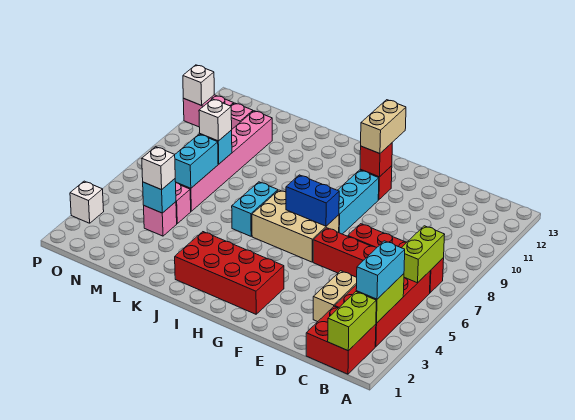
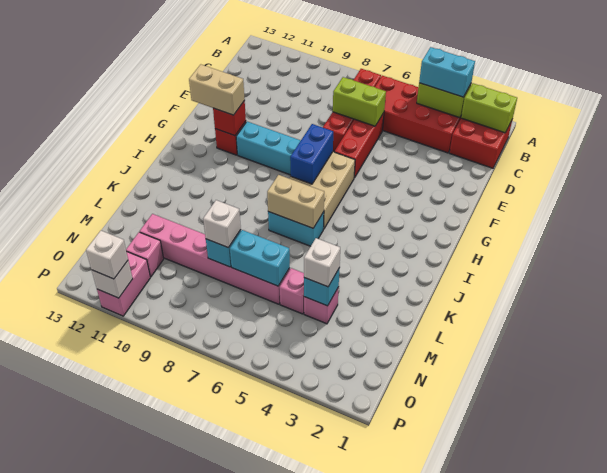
lime brick B6:B7 level 2 -> lime brick D6:D7 level 2
tan brick D3:D4 level 1 -> tan brick J6:J7 level 2
red brick G2:J3 level 1 -> none
white brick P3 level 1 -> white brick P11 level 3

